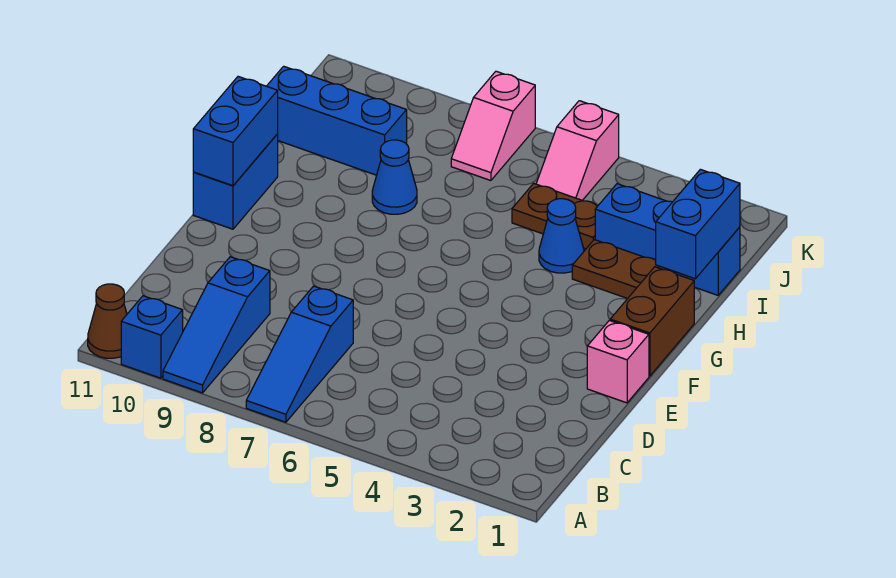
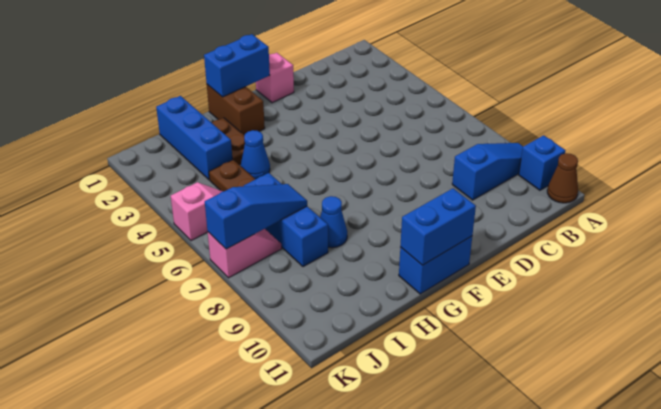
blue slope A7:C7 level 1 top C -> blue slope I7:K7 level 2 top K
brown brick F1:G1 level 1 -> brown brick G1:G2 level 1
blue brick H1:I1 level 2 -> blue brick F1:G1 level 2
blue brick I9:I11 level 1 -> blue brick I6:I8 level 1

